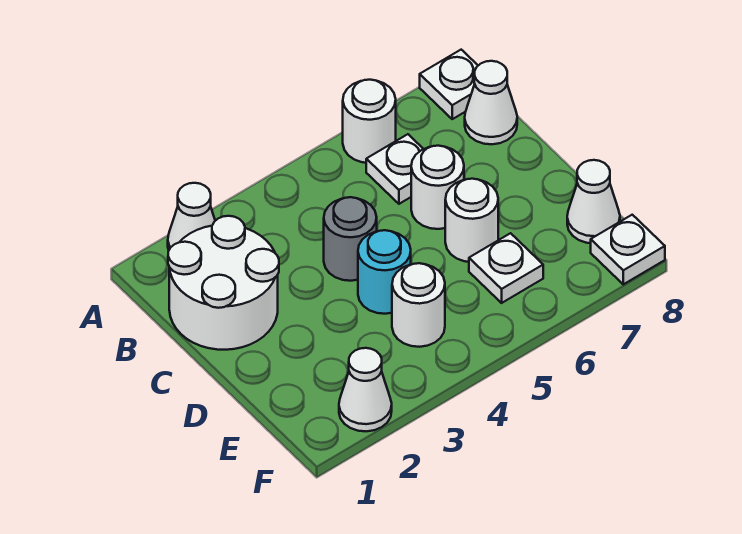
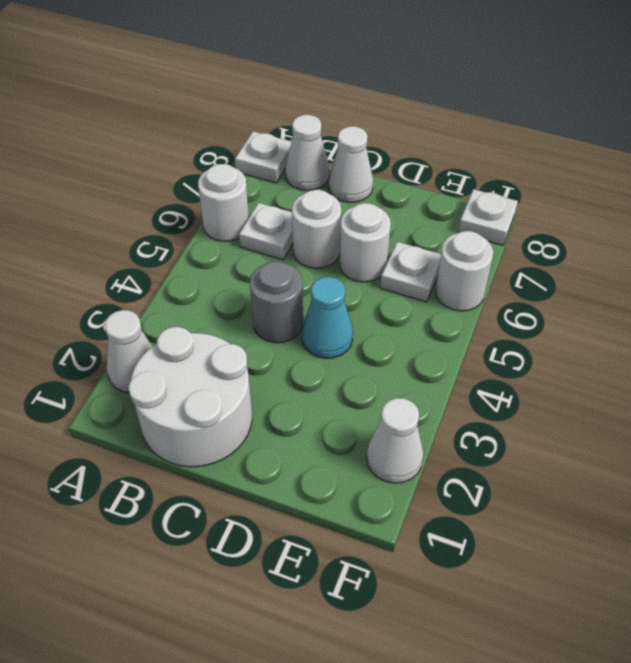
cyan round brick D4 level 1 -> cyan cone D4 level 1
white round brick E4 level 1 -> white round brick F6 level 1
white cone E8 level 1 -> white cone C8 level 1

